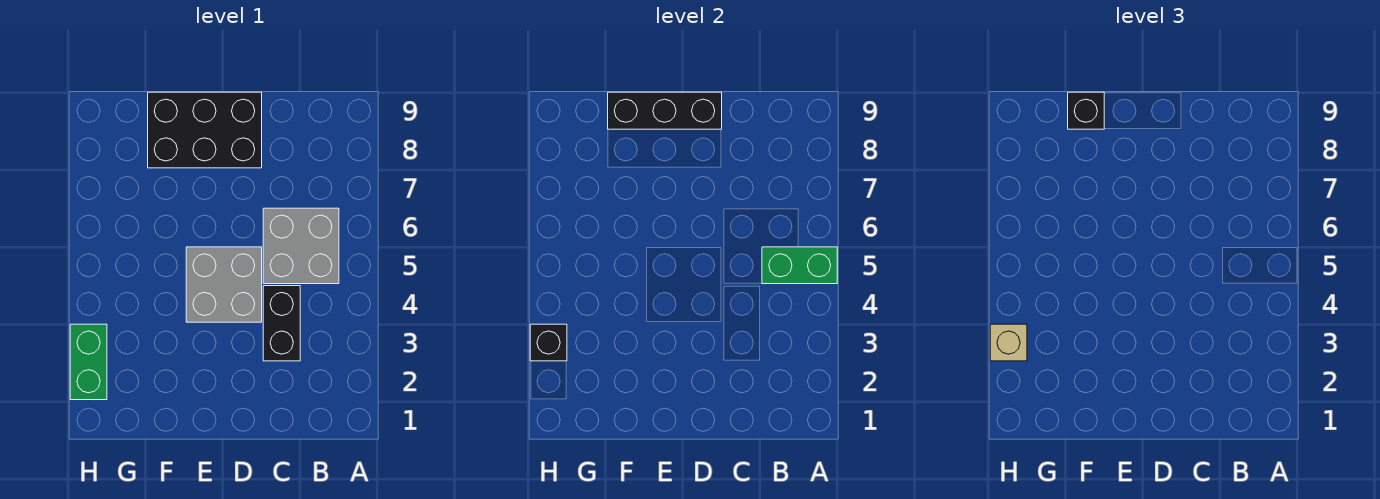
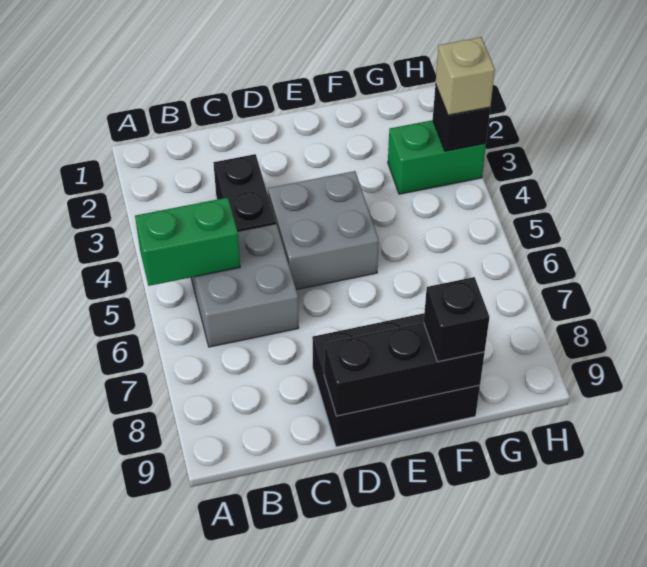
green brick H2:H3 level 1 -> green brick G3:H3 level 1

